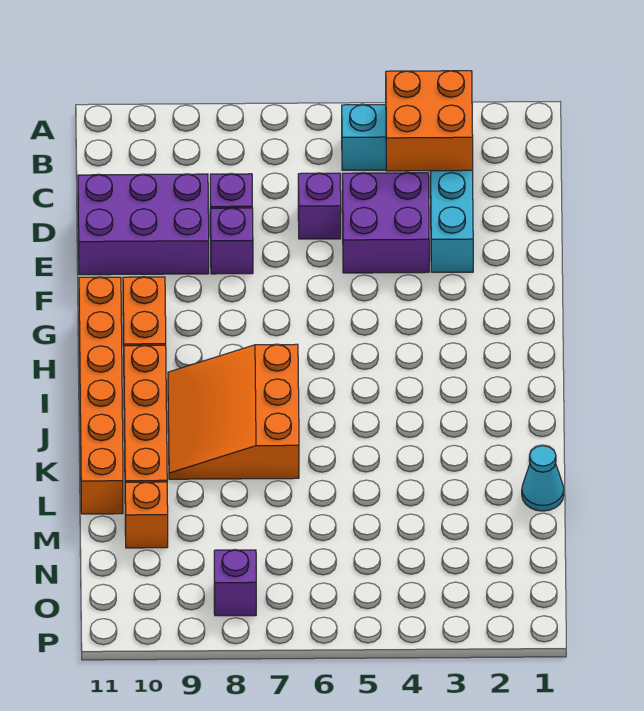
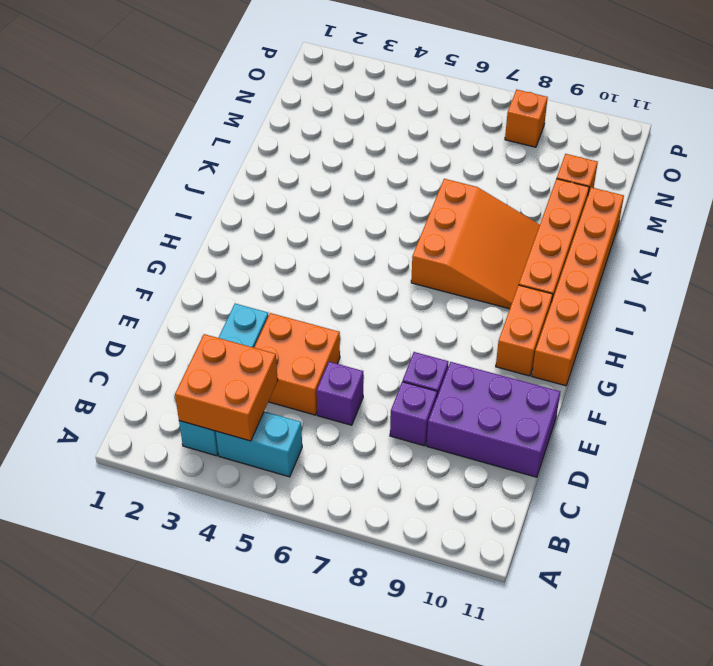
purple brick D4:E5 level 1 -> orange brick D4:E5 level 1
cyan cone L1 level 1 -> none
purple brick O8 level 1 -> orange brick O8 level 1

